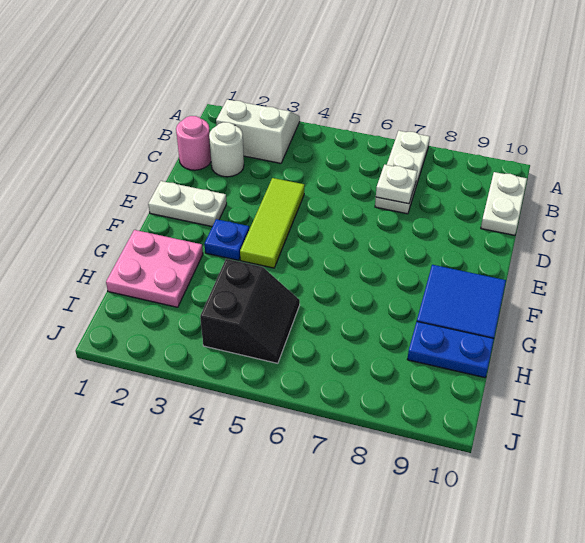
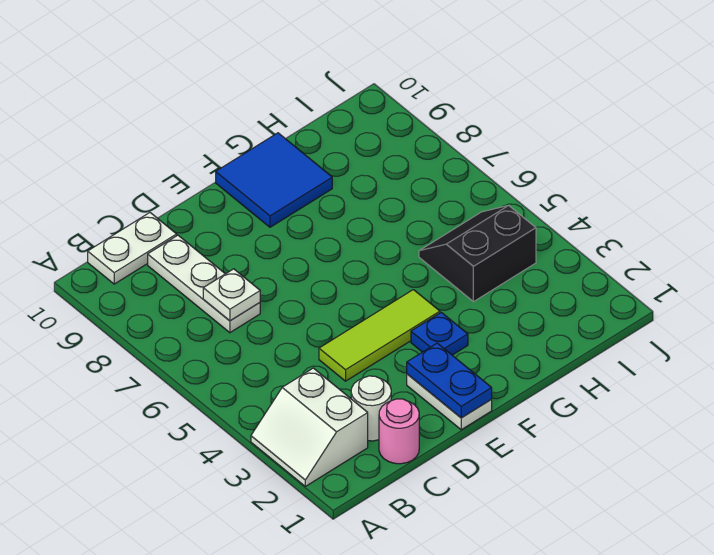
white plate A7:C7 level 1 -> white plate C7:C9 level 1
pink plate G1:H2 level 1 -> none
blue plate H9:H10 level 1 -> blue plate E1:E2 level 2

